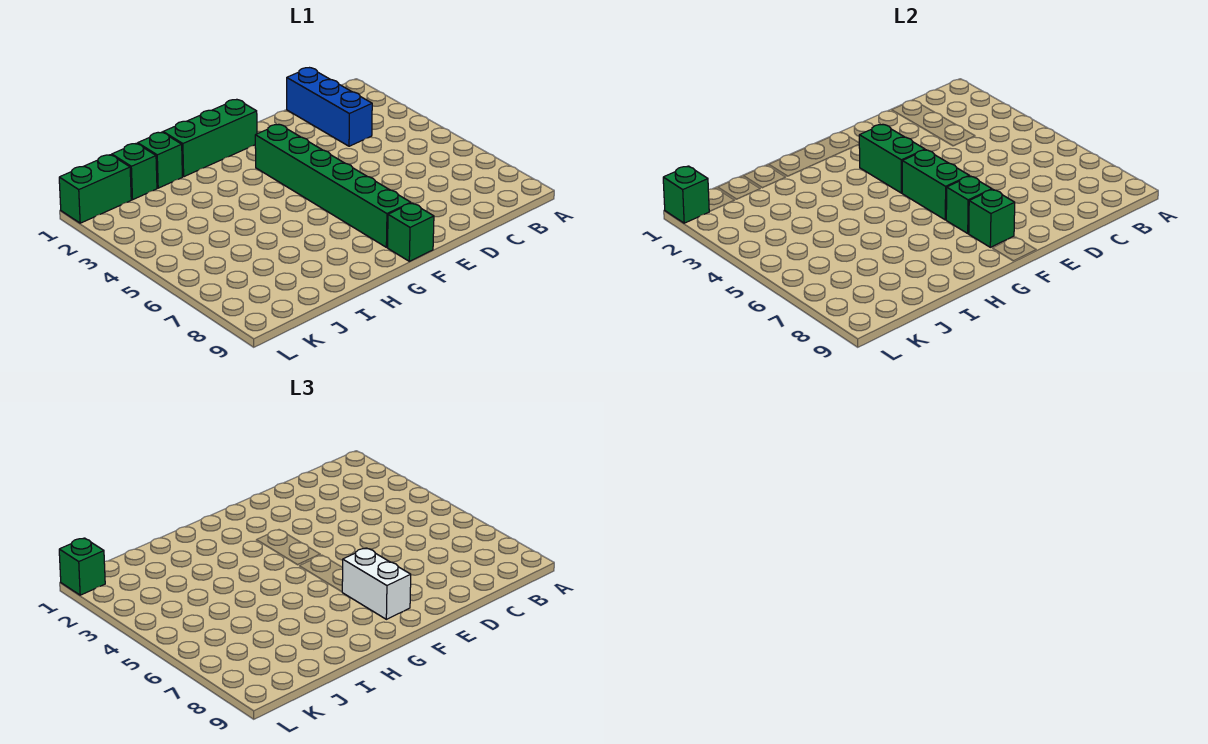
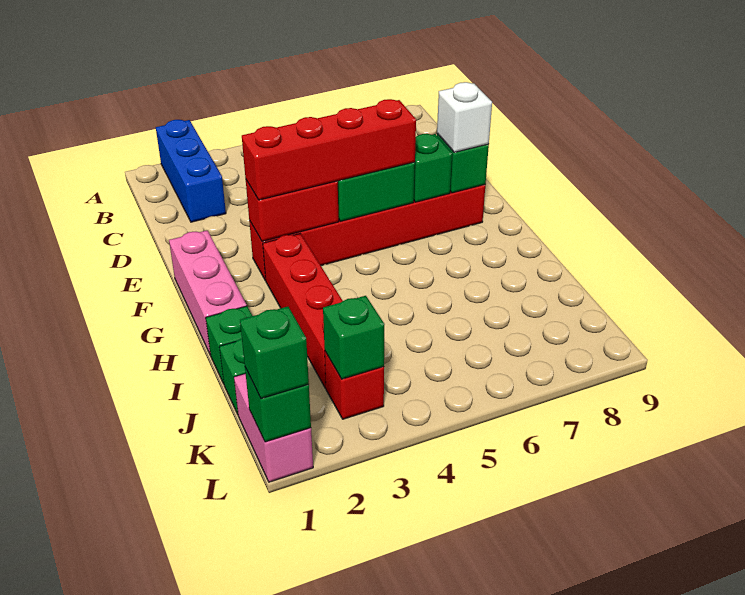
blue brick C1:C3 level 1 -> blue brick A2:C2 level 1
green brick F1:H1 level 1 -> pink brick F1:H1 level 1
green brick F3:F8 level 1 -> red brick F3:F8 level 1
green brick F3:F4 level 2 -> red brick F3:F4 level 2
none -> red brick F3:F6 level 3
white brick F7:F8 level 3 -> white brick F8 level 3
green brick F9 level 1 -> green brick K3 level 2
none -> red brick G3:J3 level 1
green brick K1:L1 level 1 -> pink brick K1:L1 level 1
none -> red brick K3 level 1

